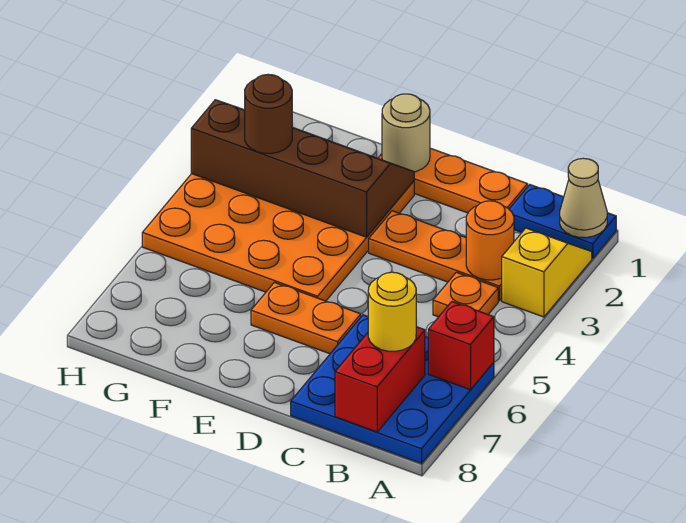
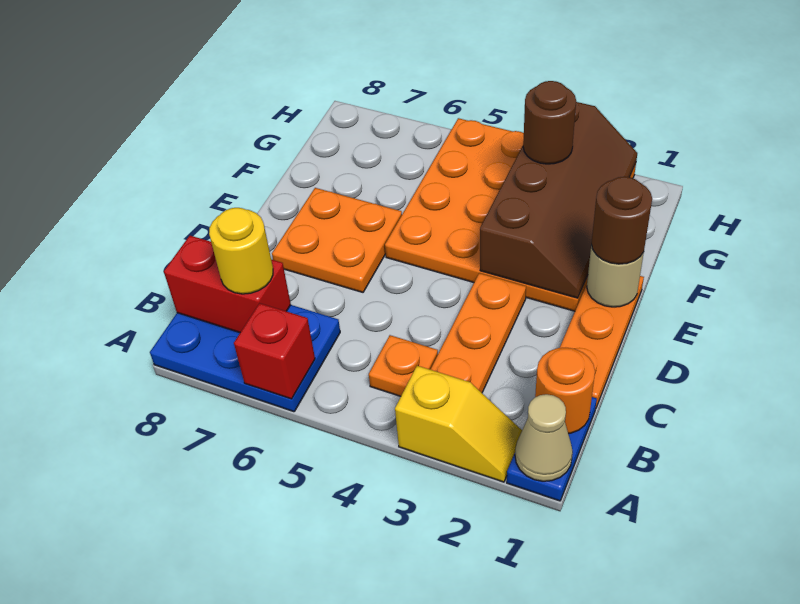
blue plate A6:C8 level 1 -> blue plate A6:B8 level 1
orange round brick B3 level 2 -> orange round brick B1 level 2
orange plate D6:E6 level 1 -> orange plate D6:E7 level 1
none -> brown round brick E1 level 3

